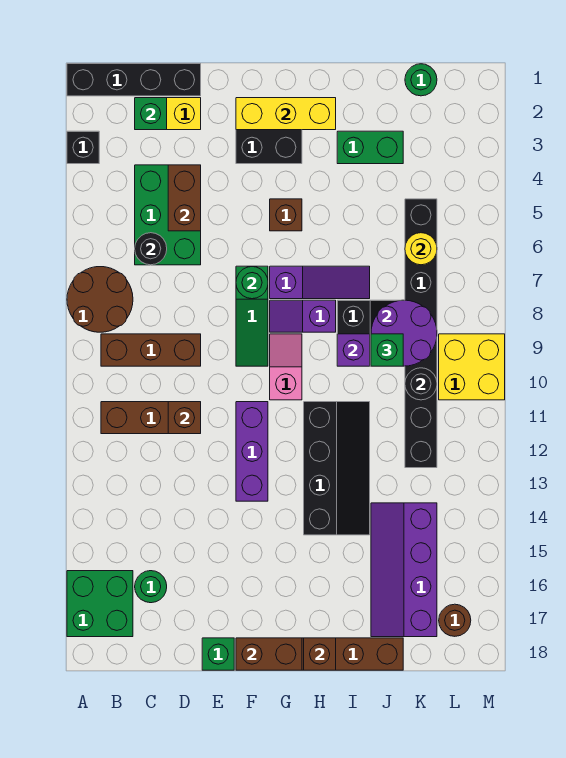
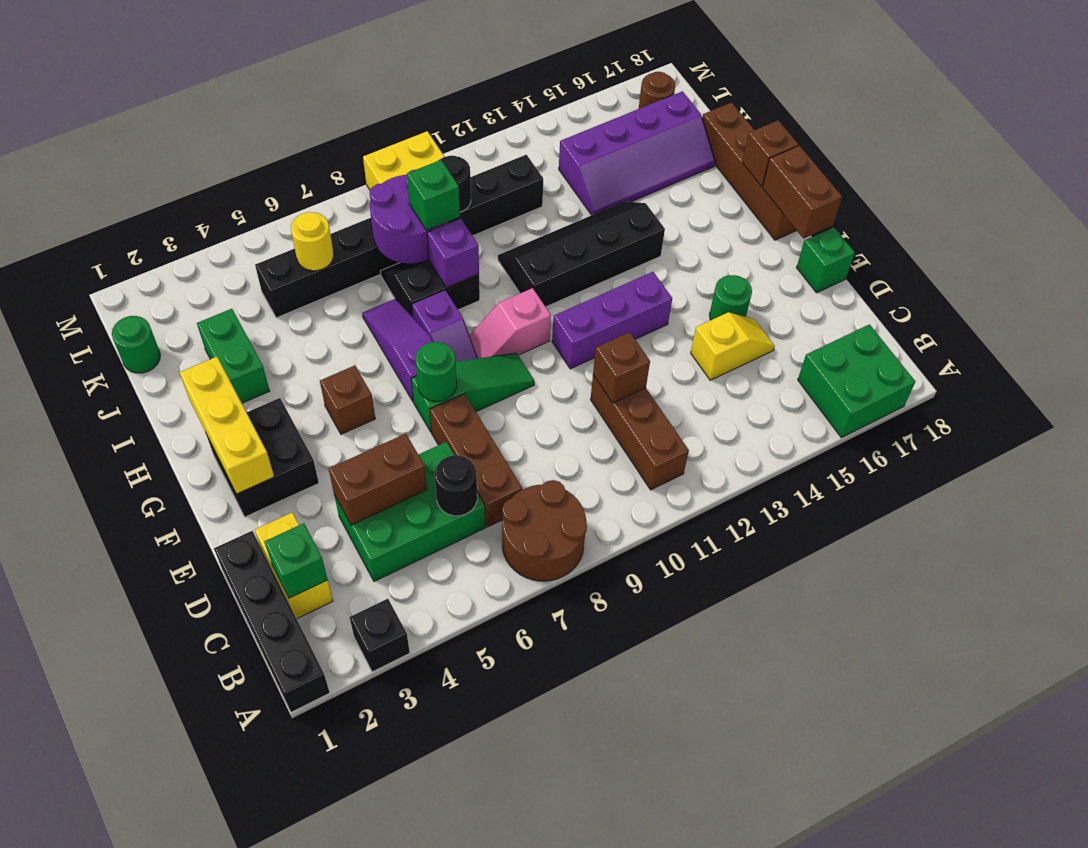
brown brick B9:D9 level 1 -> brown brick C7:E7 level 1
green round brick C16 level 1 -> green round brick E15 level 1
none -> yellow slope D14:D15 level 1 top 14

